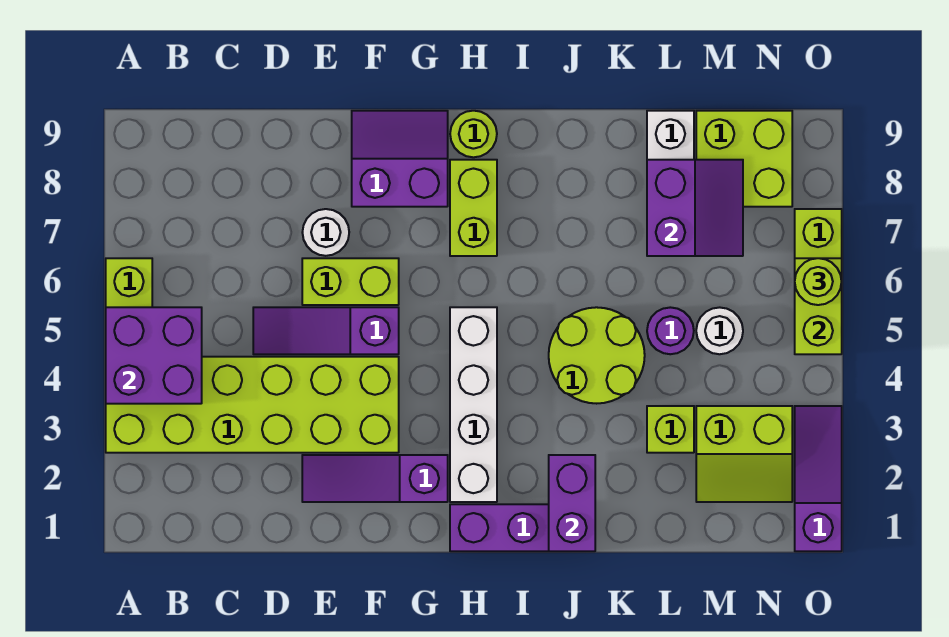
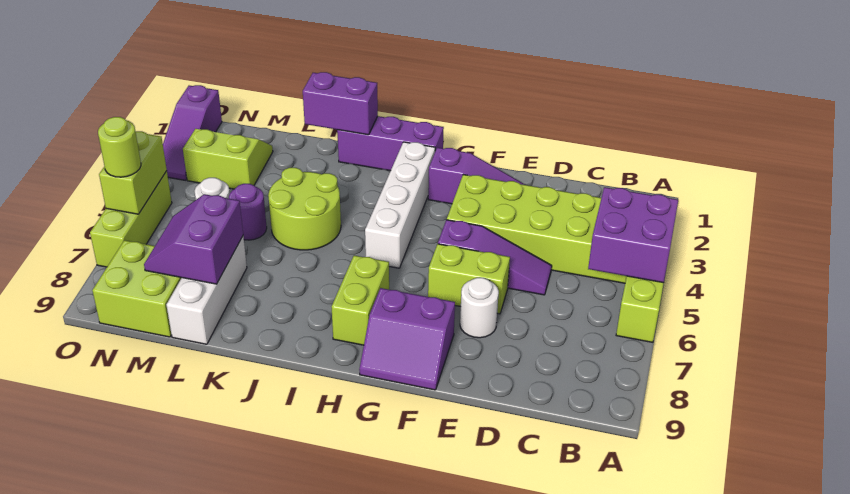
lime round brick H9 level 1 -> none
purple brick J1:J2 level 2 -> purple brick J1:K1 level 2
lime brick L3 level 1 -> none

